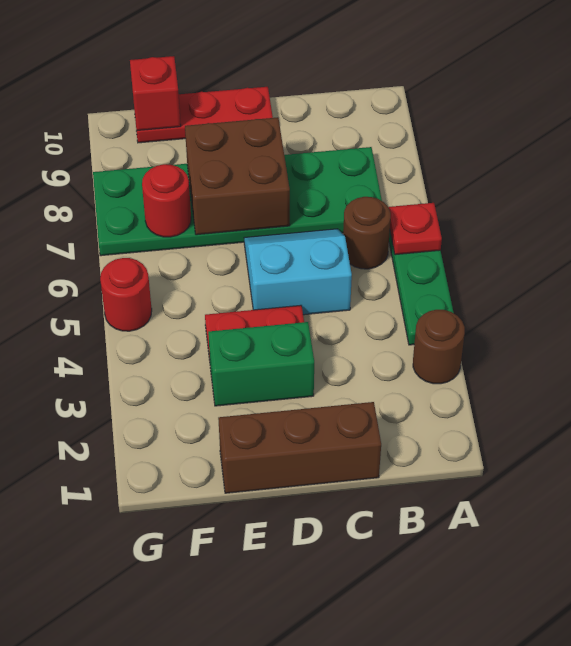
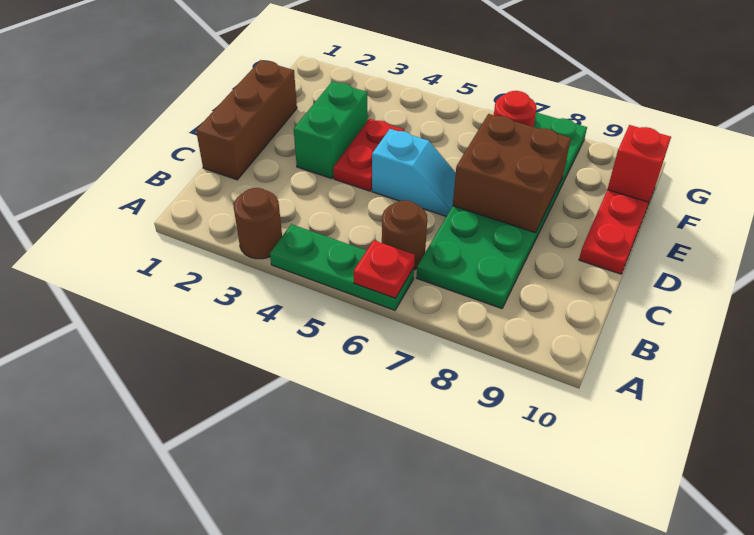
cyan slope C5:D6 level 1 top 5 -> cyan slope D5:D6 level 1 top 5
red round brick G5 level 1 -> none

